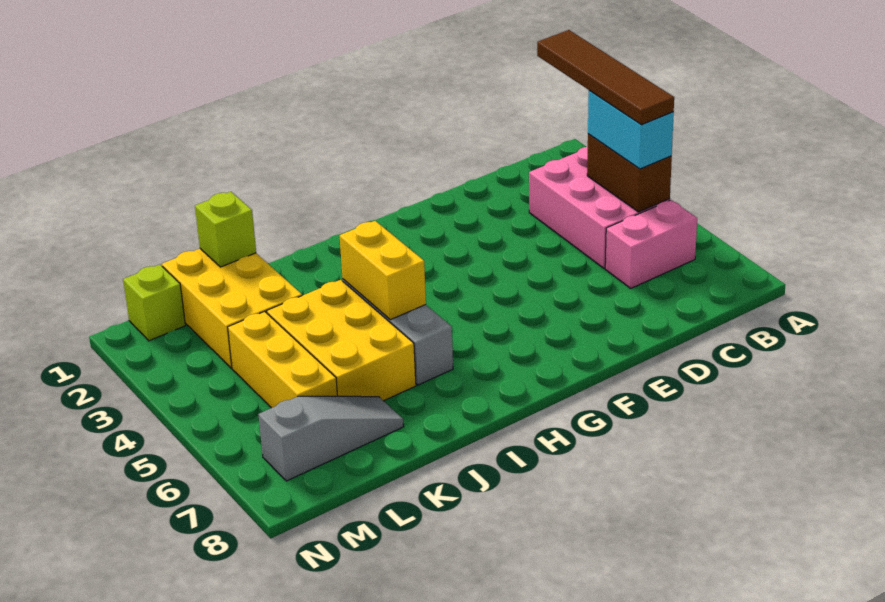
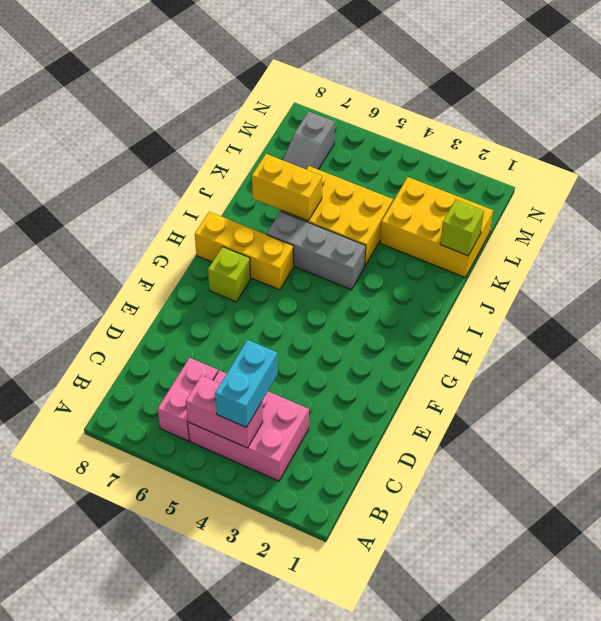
brown tile B2:B5 level 4 -> none
brown brick B4:B5 level 2 -> pink brick B4:B5 level 2
cyan brick B4:B5 level 3 -> cyan brick B4:C4 level 3
yellow brick I4:I5 level 2 -> yellow brick J6:J7 level 2
yellow brick L4:L6 level 1 -> yellow brick H6:H8 level 1
lime brick M1 level 1 -> lime brick G7 level 1

